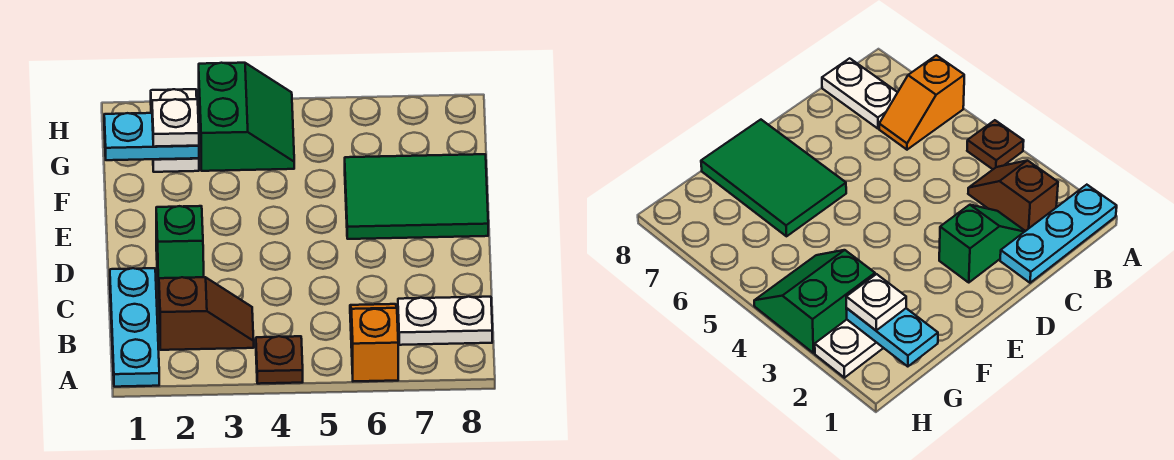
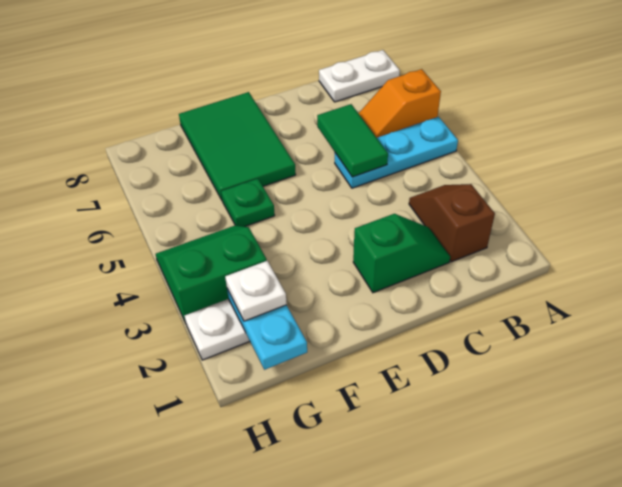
cyan plate A1:C1 level 1 -> cyan plate A5:C5 level 1
brown plate A4 level 1 -> none
white plate B7:B8 level 1 -> white plate A8:B8 level 1
none -> green tile C5:C6 level 2
none -> green plate F5 level 1

